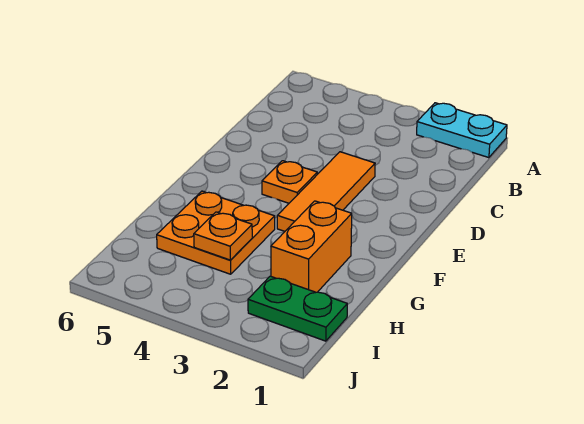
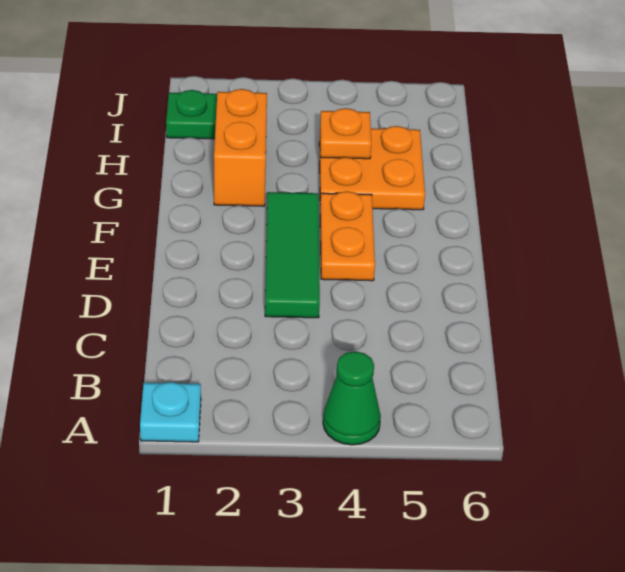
cyan plate A1:A2 level 1 -> cyan plate A1 level 1
none -> green cone A4 level 1
orange tile D3:F3 level 1 -> green tile D3:F3 level 1
orange plate E4 level 1 -> orange plate E4:F4 level 1

